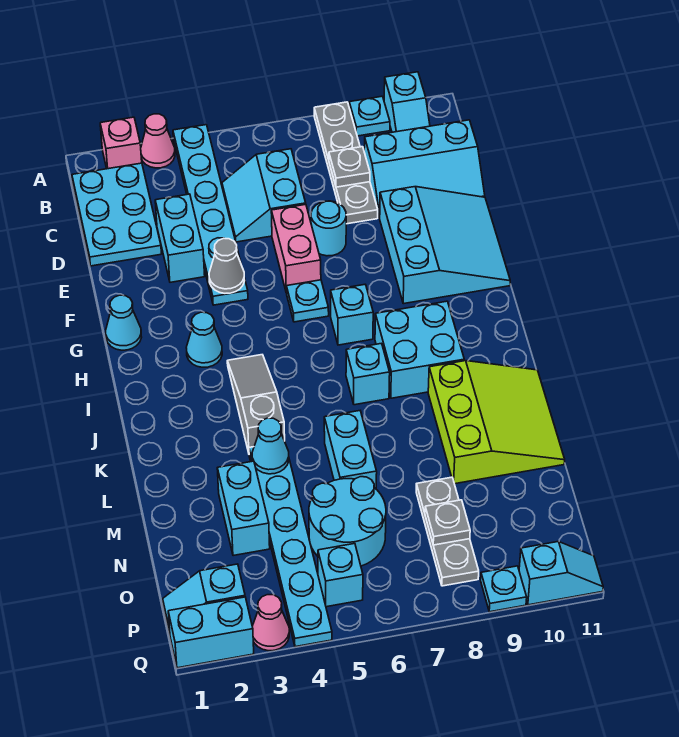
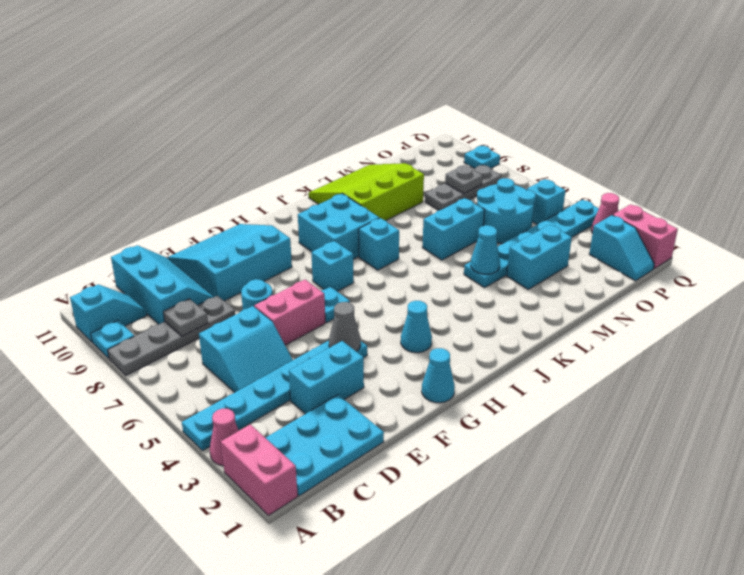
pink brick A2 level 1 -> pink brick A1:A2 level 1
grey slope I4:K4 level 1 top K -> none
cyan brick Q1:Q2 level 1 -> pink brick Q1:Q2 level 1
cyan slope Q10:Q11 level 1 top 10 -> none

